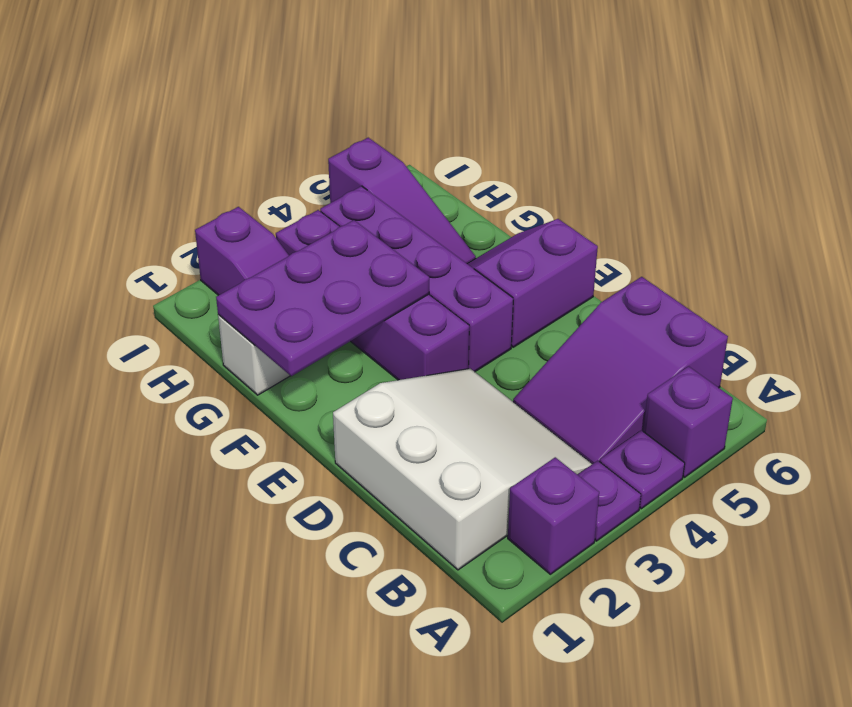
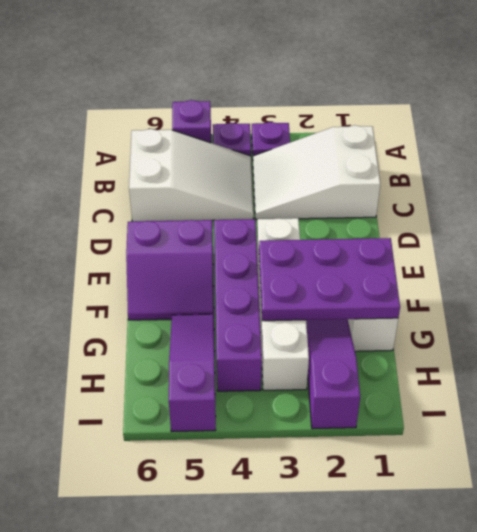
purple brick A2 level 1 -> none
white slope B1:D3 level 1 top 1 -> white slope B1:C3 level 1 top 1
purple slope B4:C6 level 1 top 6 -> white slope B4:C6 level 1 top 6
purple brick E3:H3 level 1 -> white brick E3:H3 level 1

